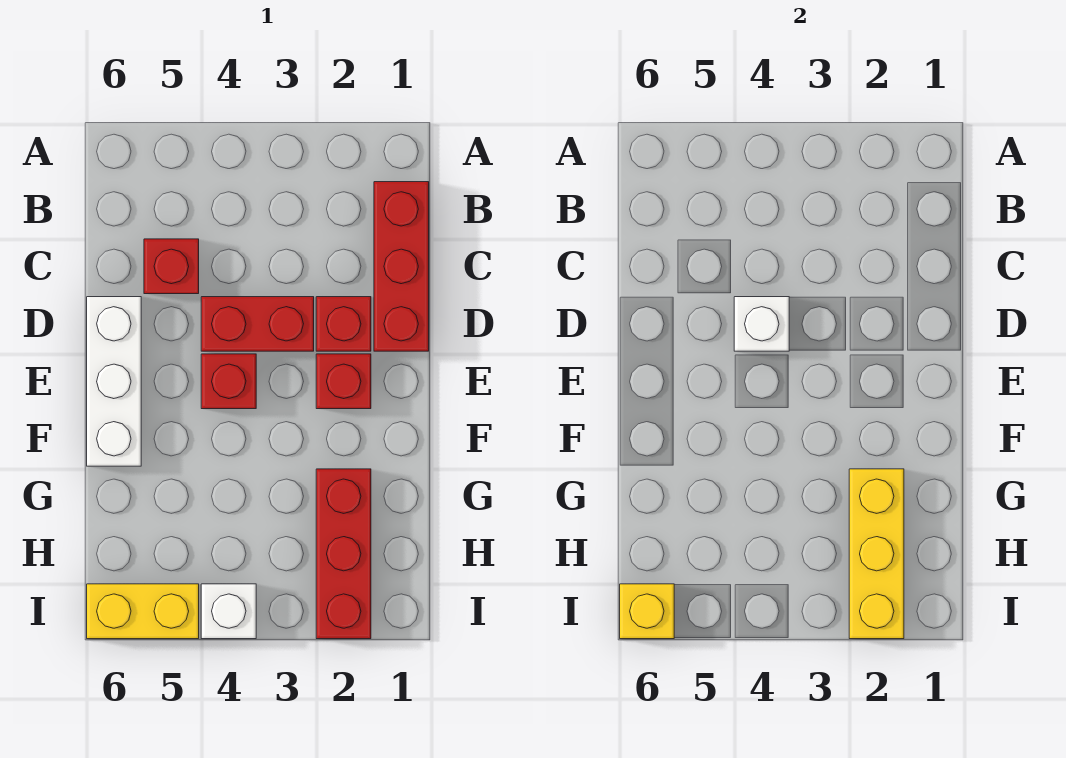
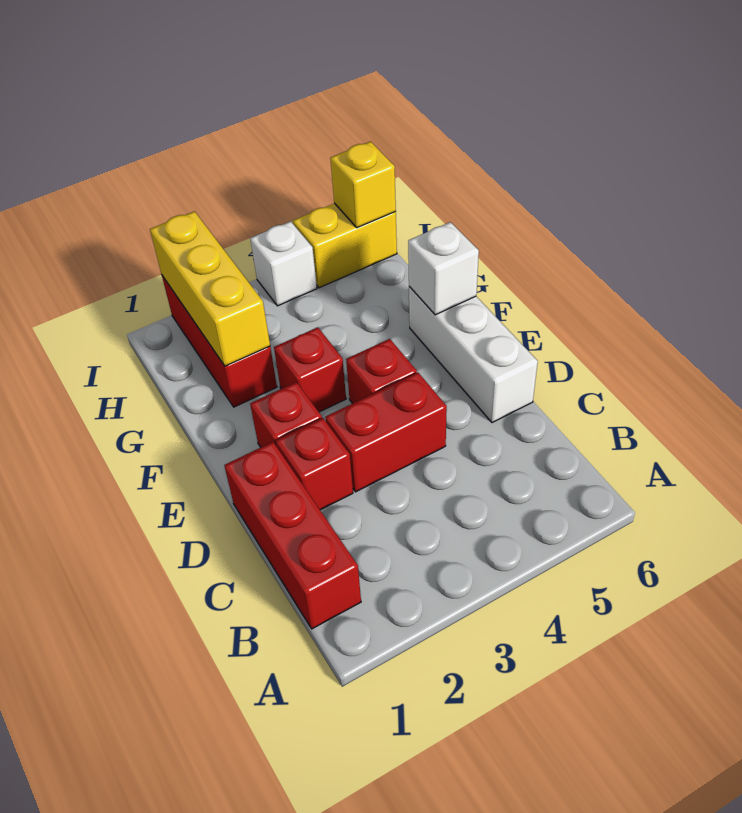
red brick C5 level 1 -> red brick F3 level 1
white brick D4 level 2 -> white brick F6 level 2

